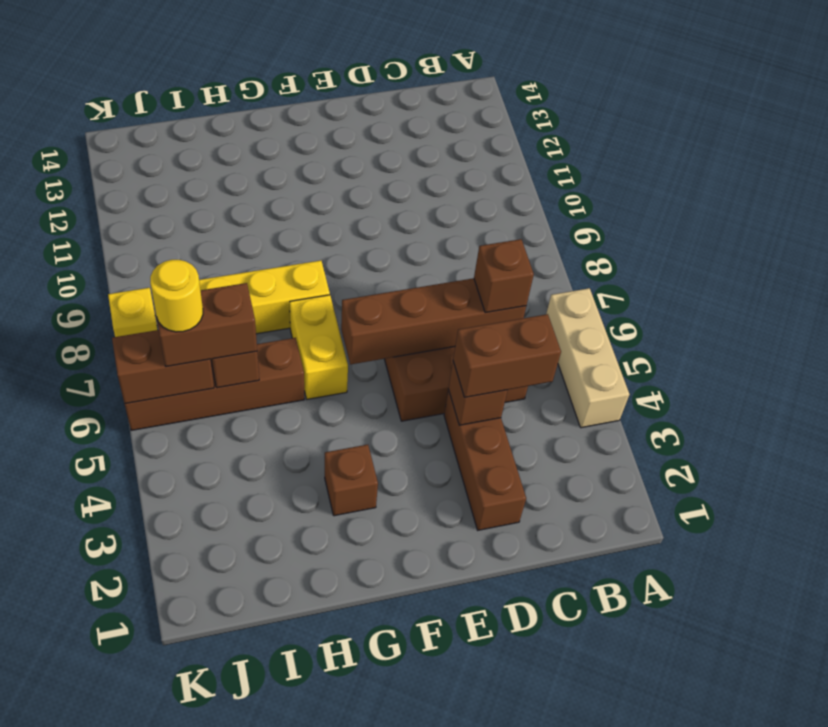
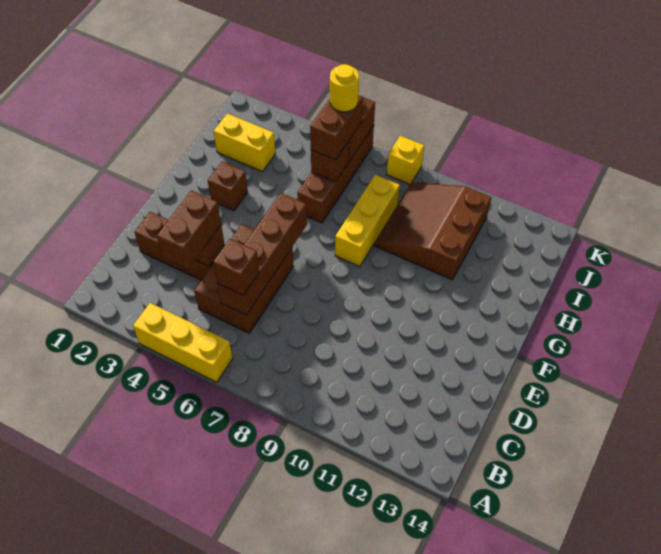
tan brick A4:A6 level 1 -> yellow brick A4:A6 level 1
yellow brick G6:G7 level 1 -> yellow brick I2:I3 level 1
none -> brown slope H9:J11 level 1 top 11

